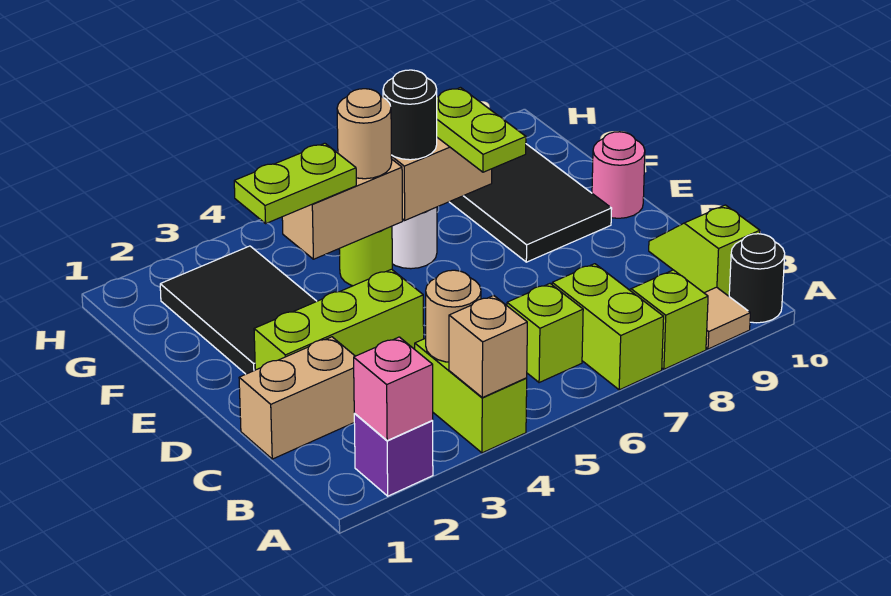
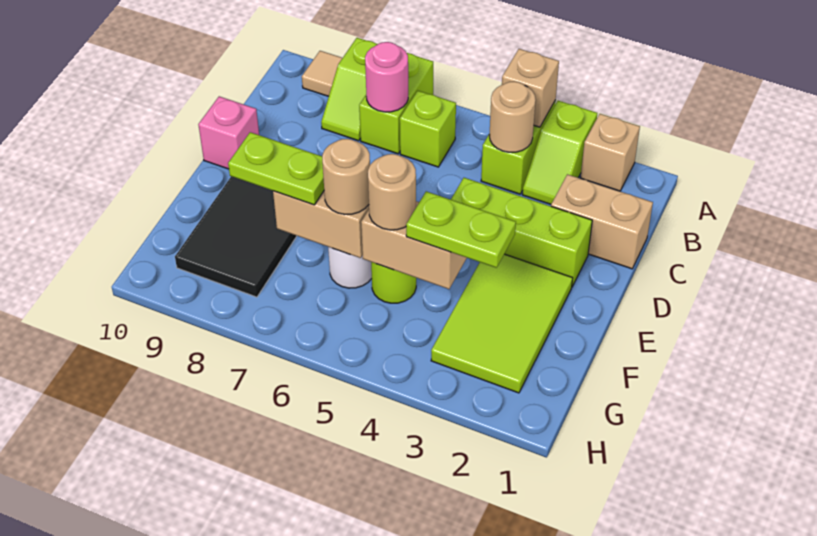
purple brick A2 level 1 -> tan brick A2 level 1
pink brick A2 level 2 -> pink brick D10 level 1
black round brick A10 level 1 -> none
lime slope B10:C10 level 1 top B -> lime slope A3:B3 level 1 top A
black tile E2:G3 level 1 -> lime tile E2:G3 level 1
lime plate E7:F7 level 3 -> lime plate F7:F8 level 3
pink round brick E10 level 1 -> pink round brick B7 level 2
black round brick F6 level 3 -> tan round brick F6 level 3

